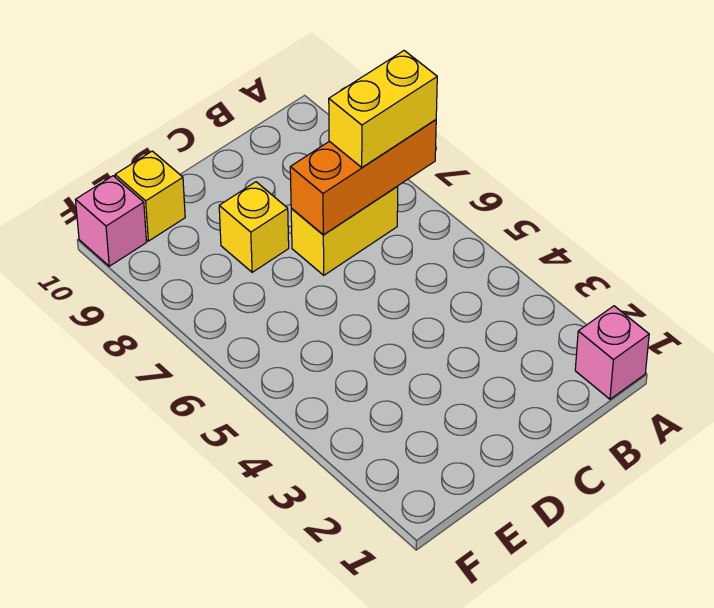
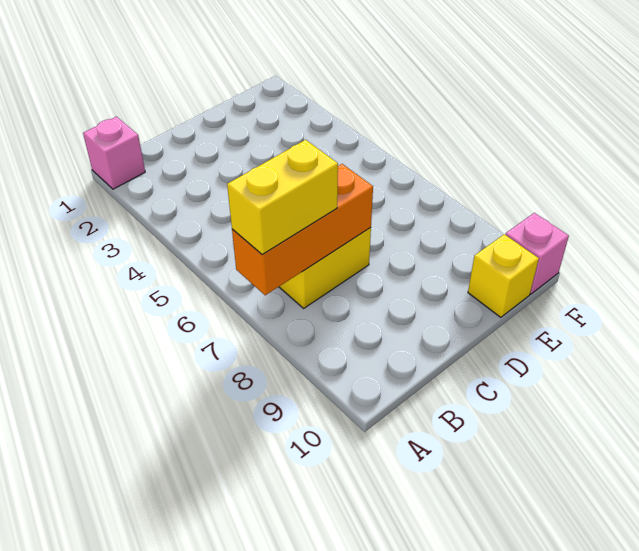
yellow brick D8 level 1 -> none

